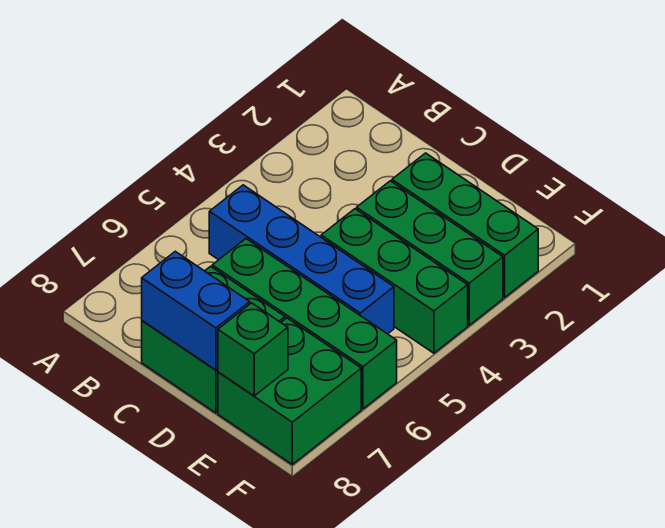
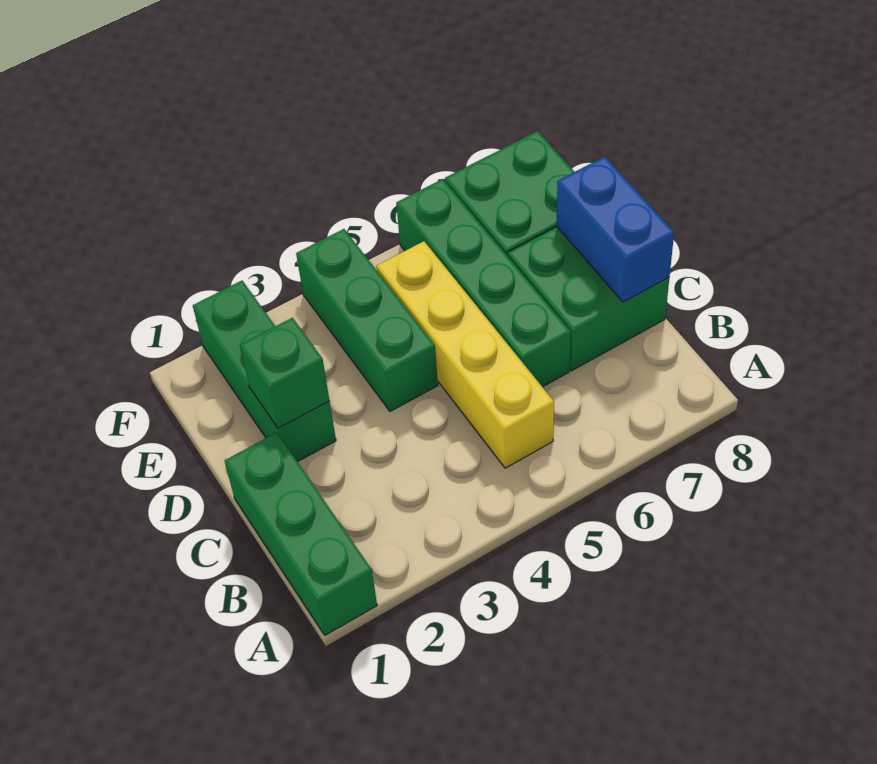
blue brick B5:E5 level 1 -> yellow brick B5:E5 level 1
green brick D3:F3 level 1 -> green brick A1:C1 level 1
green brick E8 level 2 -> green brick D2 level 2

